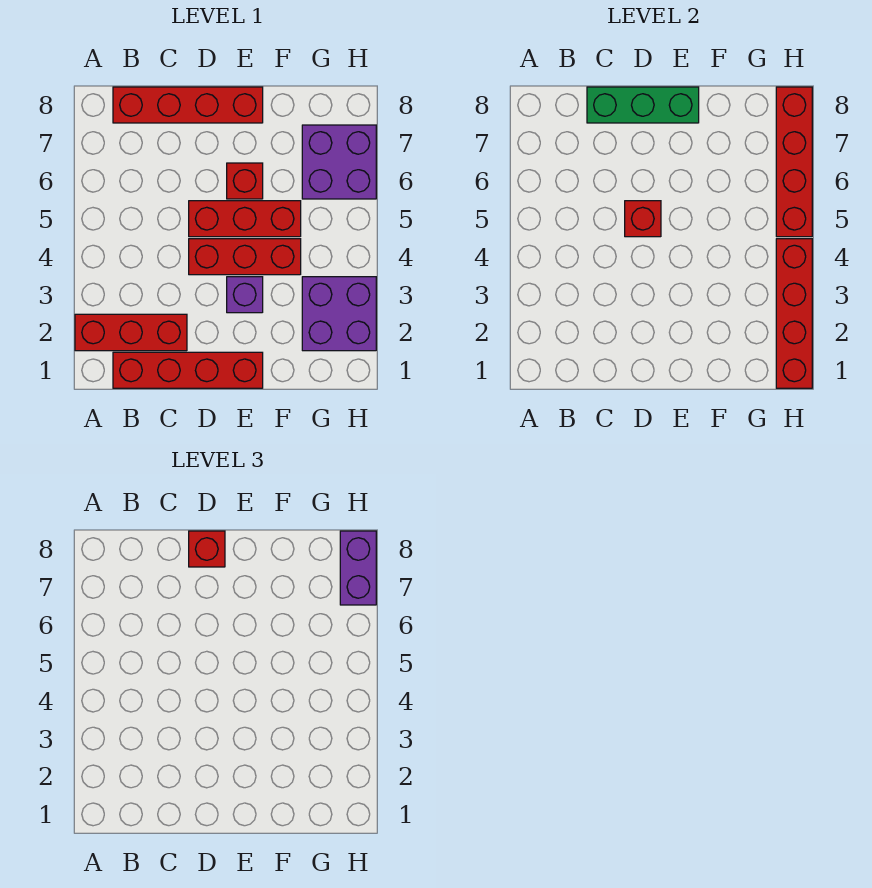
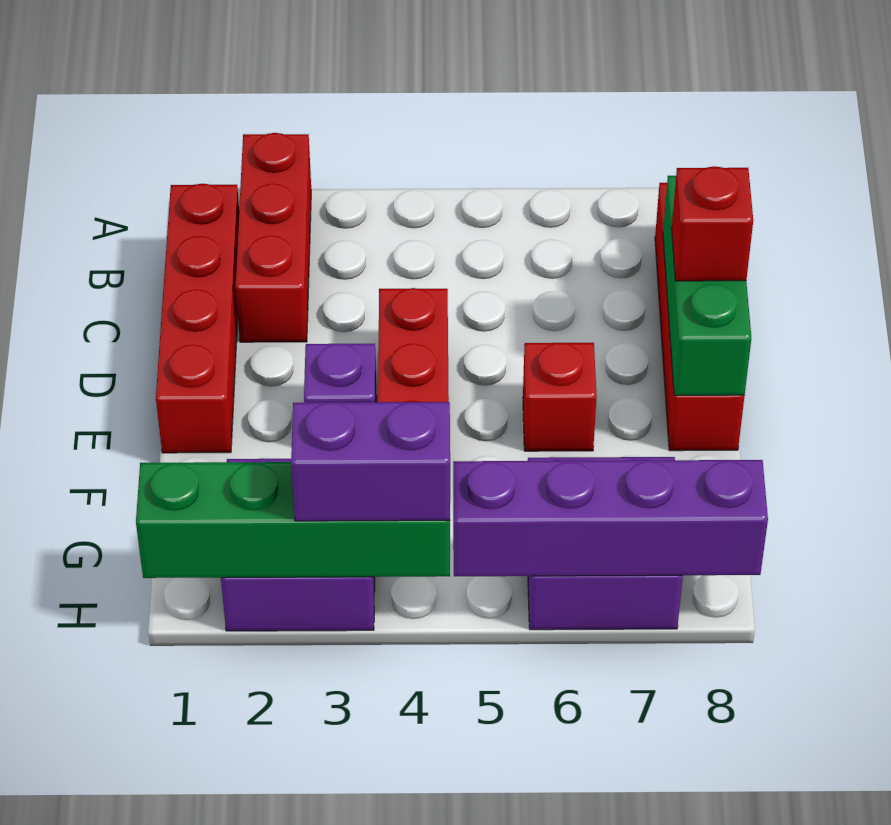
red brick D5:F5 level 1 -> none
red brick D5 level 2 -> none
red brick H1:H4 level 2 -> green brick H1:H4 level 2
red brick H5:H8 level 2 -> purple brick H5:H8 level 2
purple brick H7:H8 level 3 -> purple brick H3:H4 level 3

